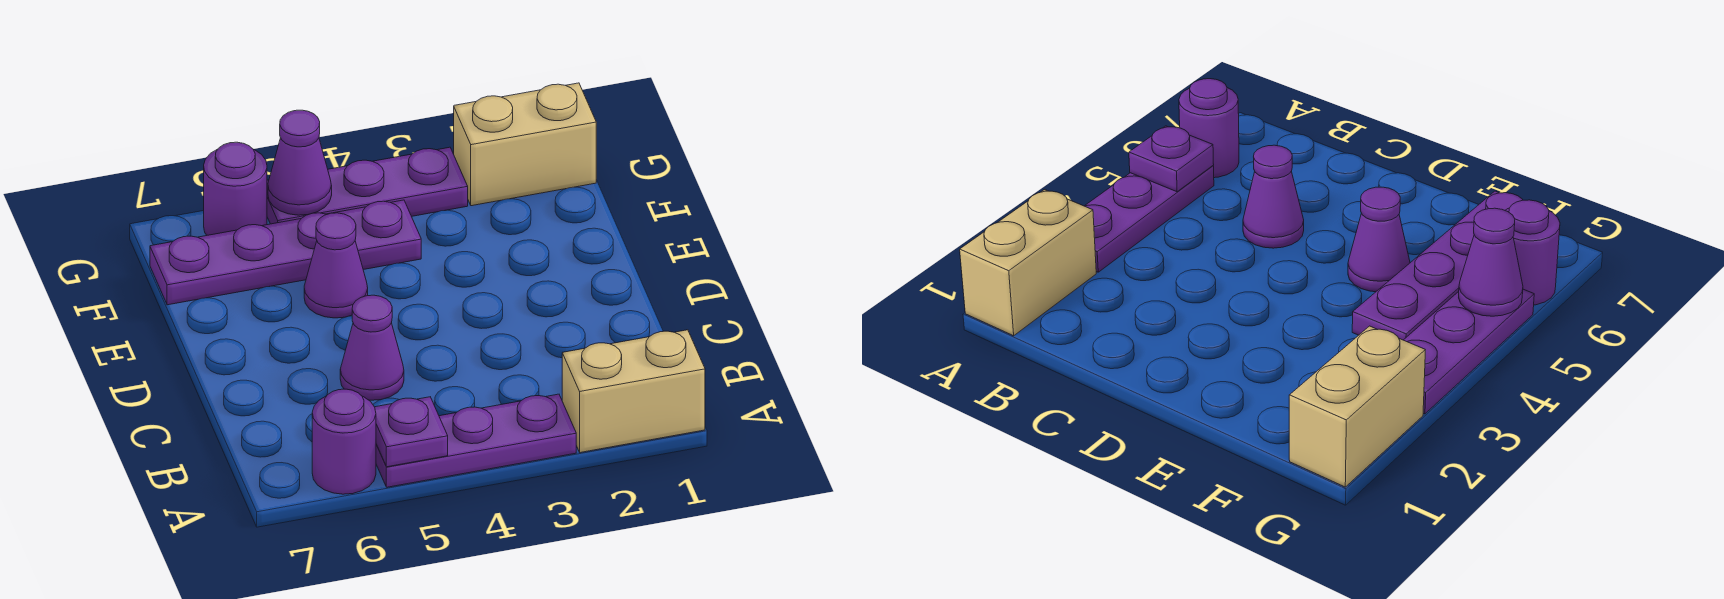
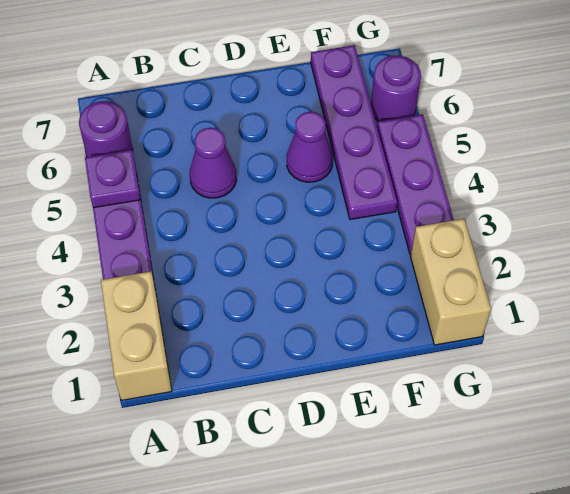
purple cone G5 level 2 -> none

